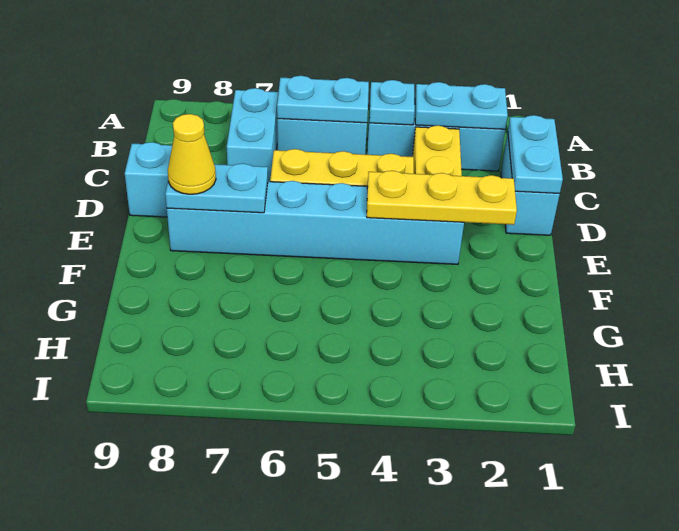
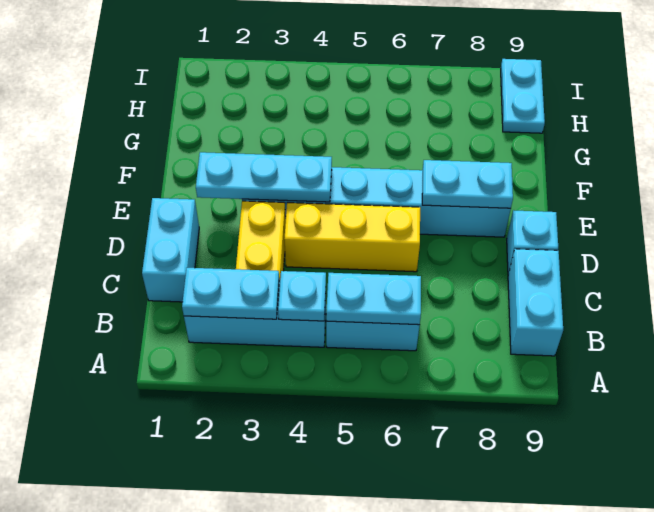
cyan brick B7:C7 level 1 -> cyan brick B9:C9 level 1
cyan plate C1:D1 level 2 -> cyan plate H9:I9 level 1
yellow plate E2:E4 level 2 -> cyan plate E2:E4 level 2
yellow cone E8 level 3 -> none

